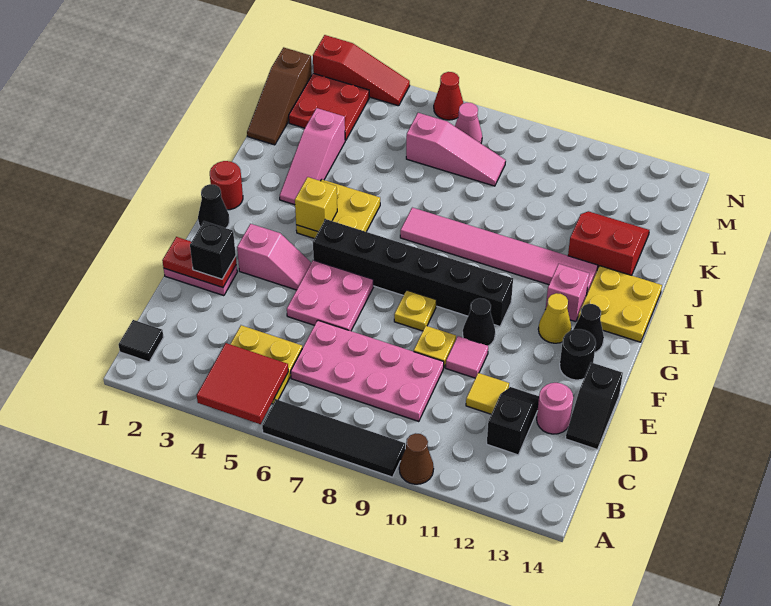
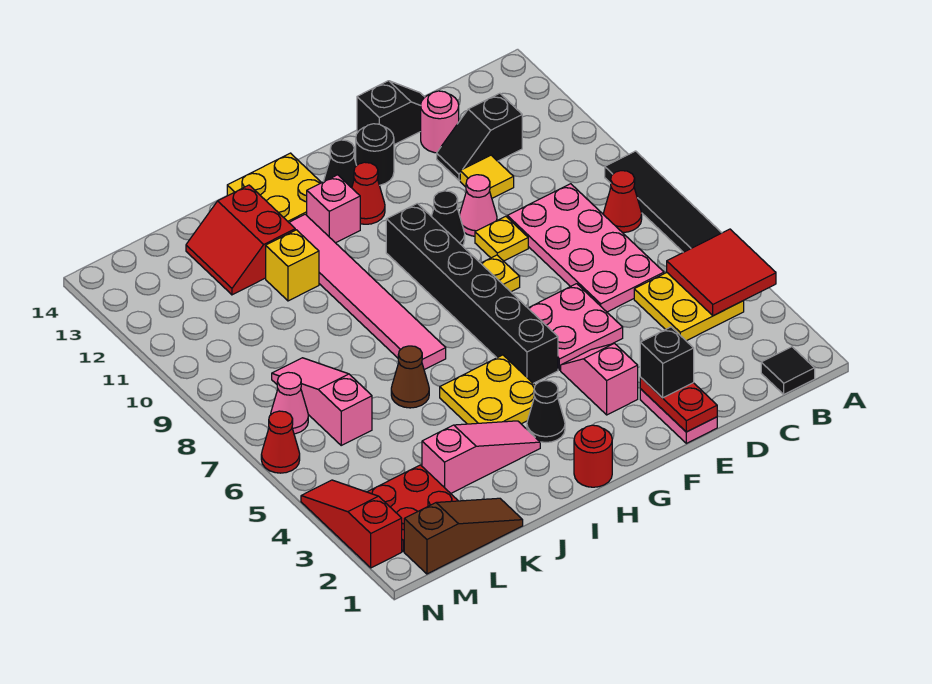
brown cone A10 level 1 -> brown cone J6 level 1
none -> red cone B8 level 1
pink tile E10 level 1 -> pink cone E10 level 1
black cone G1 level 1 -> black cone H3 level 1
yellow cone G12 level 1 -> red cone G12 level 1
yellow brick H4 level 2 -> yellow brick J11 level 1

